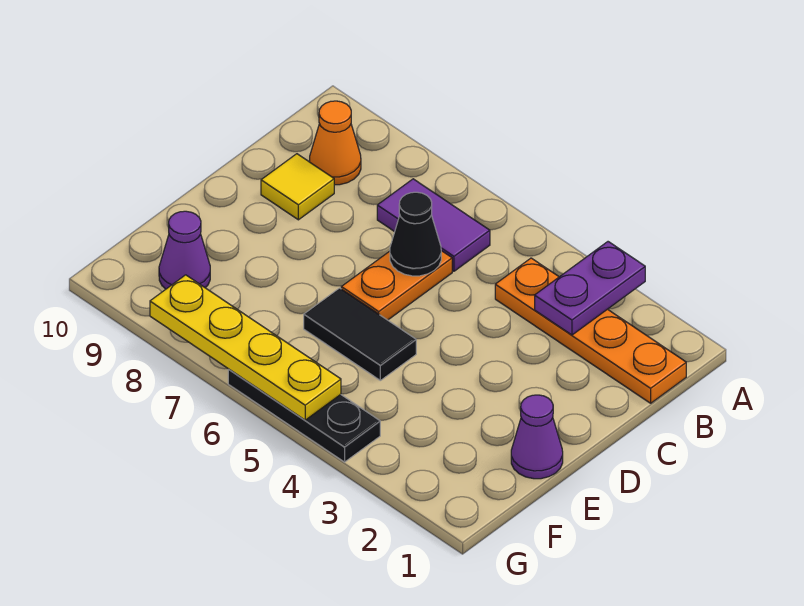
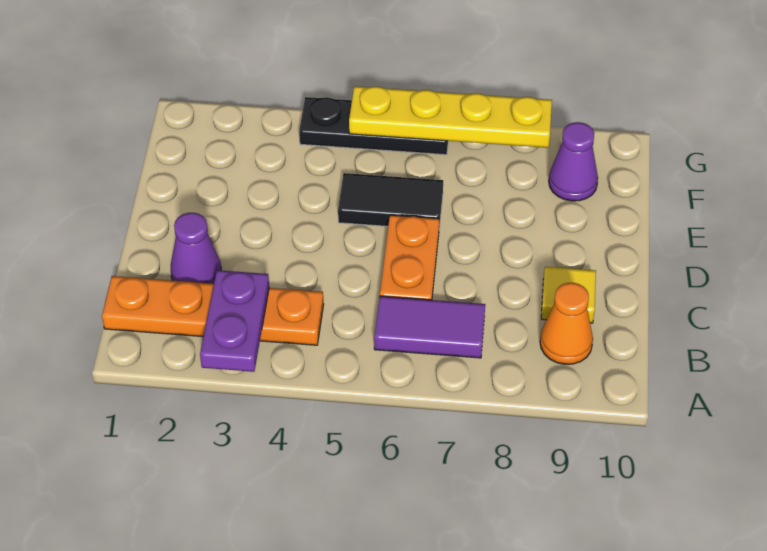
black cone C6 level 2 -> none
purple cone E1 level 1 -> purple cone C2 level 1

